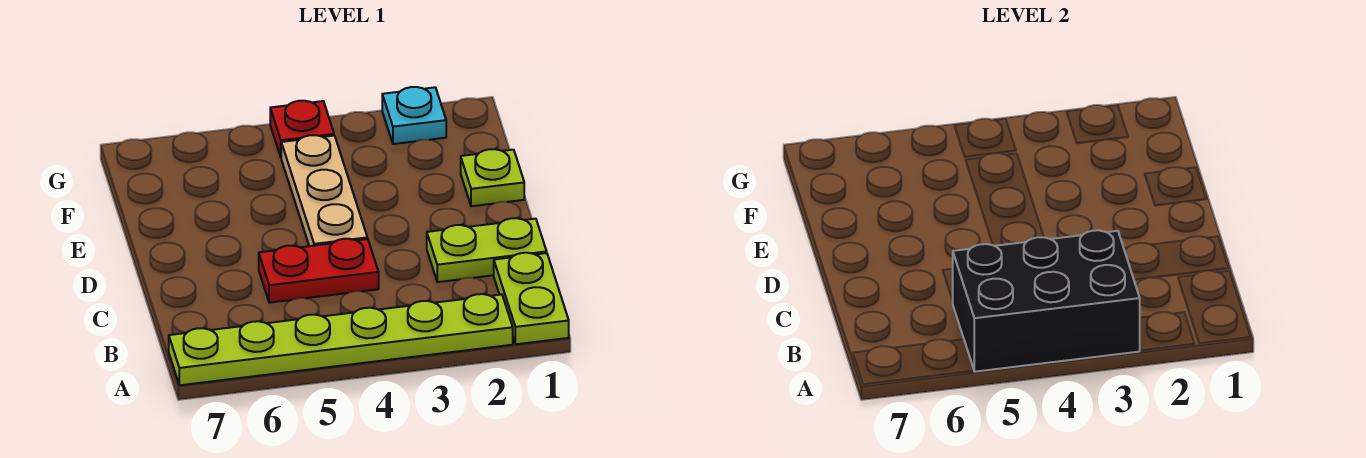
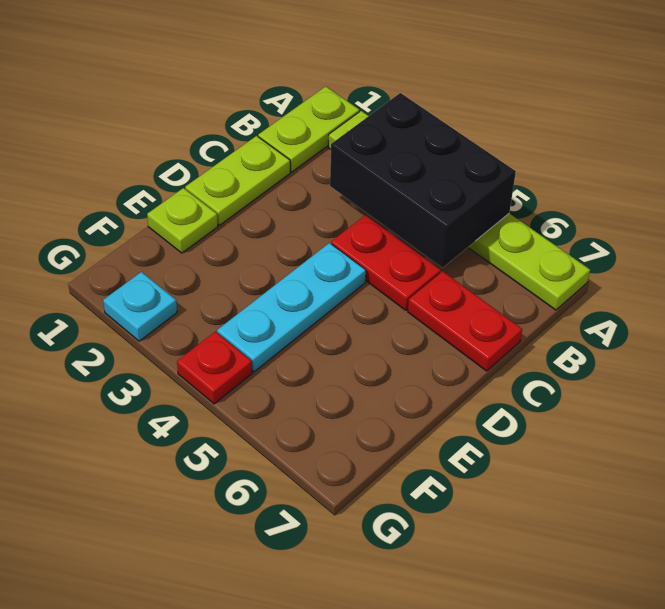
lime plate C1:C2 level 1 -> lime plate C1:D1 level 1
none -> red plate C6:C7 level 1
tan plate D4:F4 level 1 -> cyan plate D4:F4 level 1

